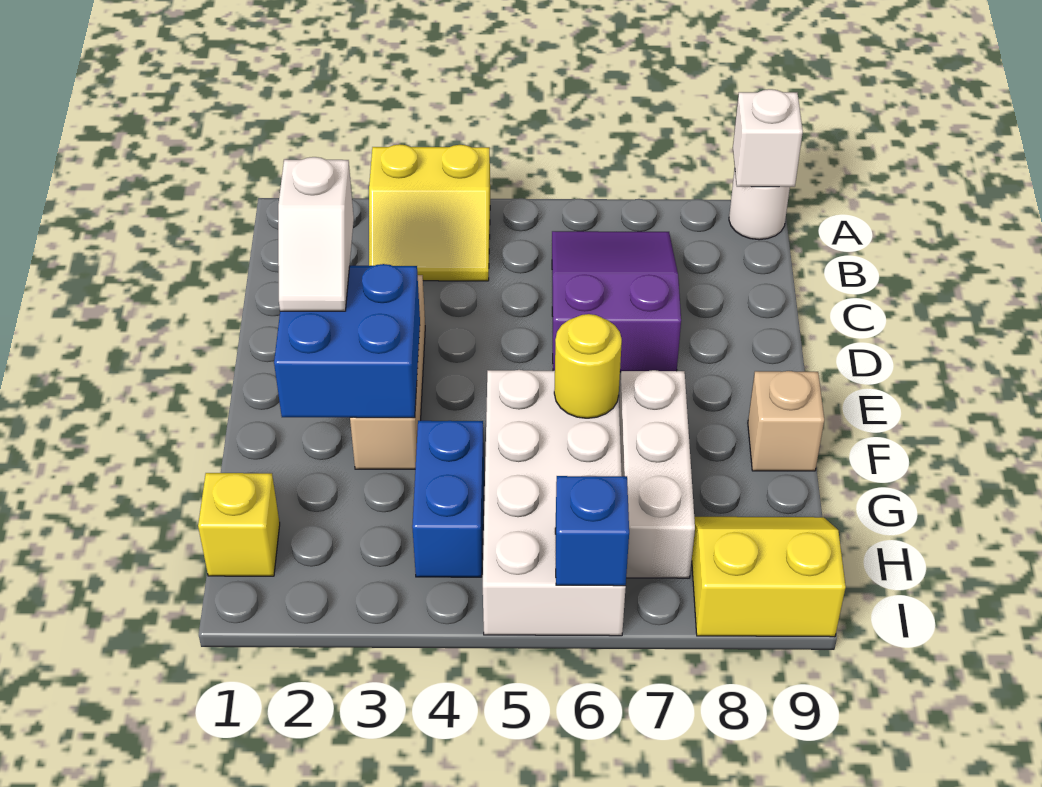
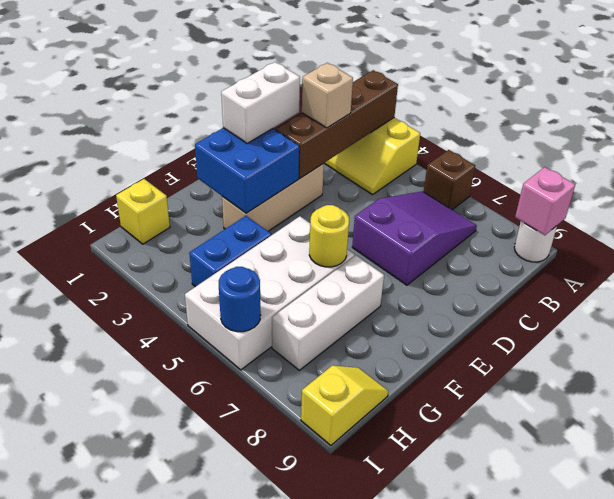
none -> brown brick A3:D3 level 2
none -> brown brick A6 level 1
white brick A9 level 2 -> pink brick A9 level 2
white slope D2:E2 level 3 top D -> white brick D2:E2 level 3
tan brick F9 level 1 -> tan brick C3 level 3
yellow slope H8:I9 level 1 top I -> yellow slope H9:I9 level 1 top I
blue brick I6 level 2 -> blue round brick I6 level 2

